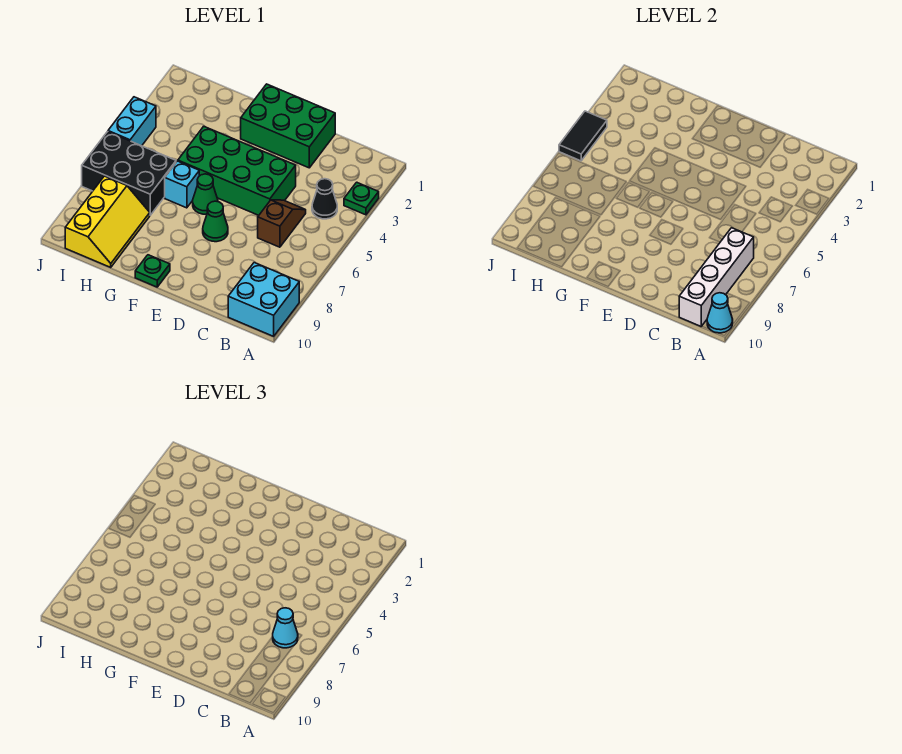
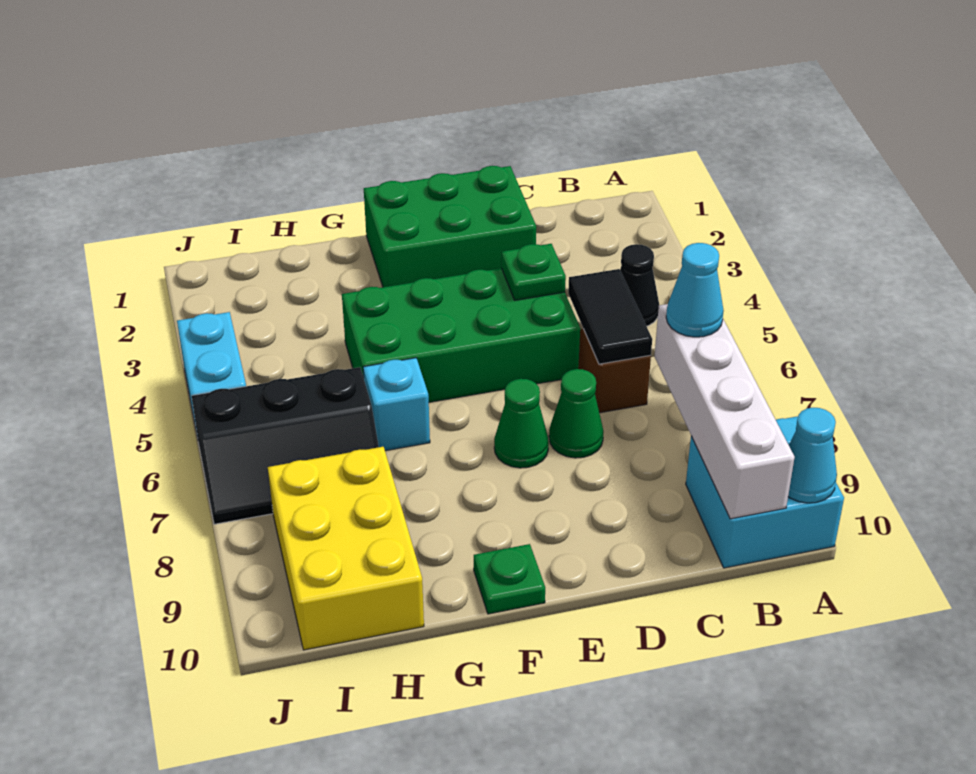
green plate A3 level 1 -> green plate D4 level 2
green cone F6 level 1 -> green cone D7 level 1
black brick H6:J7 level 1 -> black slope H6:J7 level 1 top 6
yellow slope H8:I10 level 1 top I -> yellow brick H8:I10 level 1
black tile J4:J5 level 2 -> black tile C5:C6 level 2

